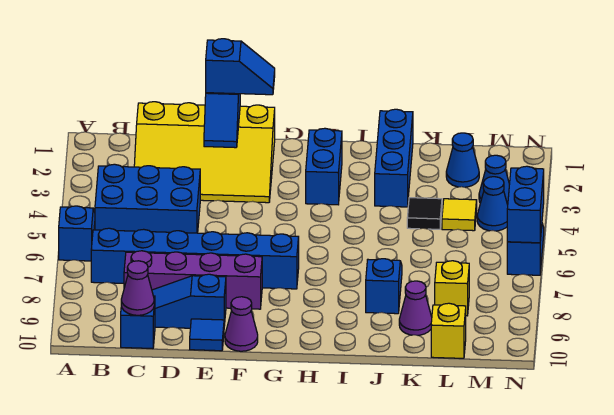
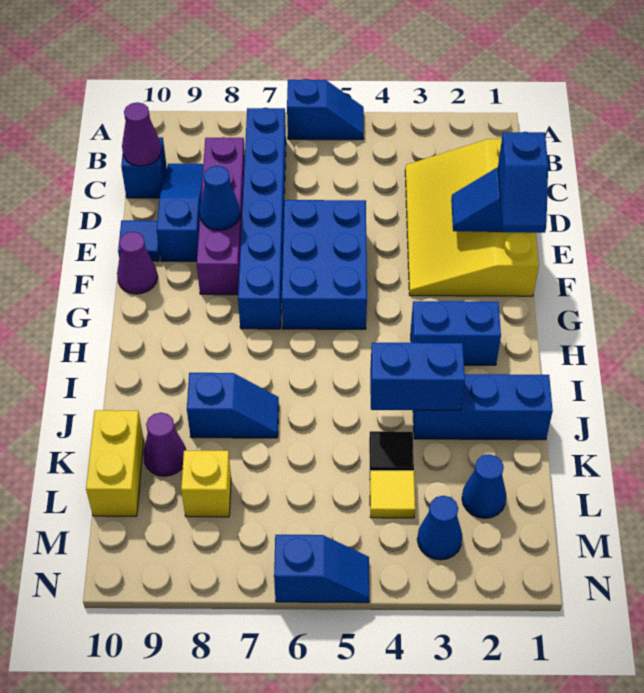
blue brick B4:D5 level 1 -> blue brick E5:G6 level 1
yellow brick L10 level 1 -> yellow brick K10:L10 level 1
blue cone M4 level 1 -> blue cone E8 level 2
blue brick N5:N6 level 2 -> blue brick J3:J4 level 2

